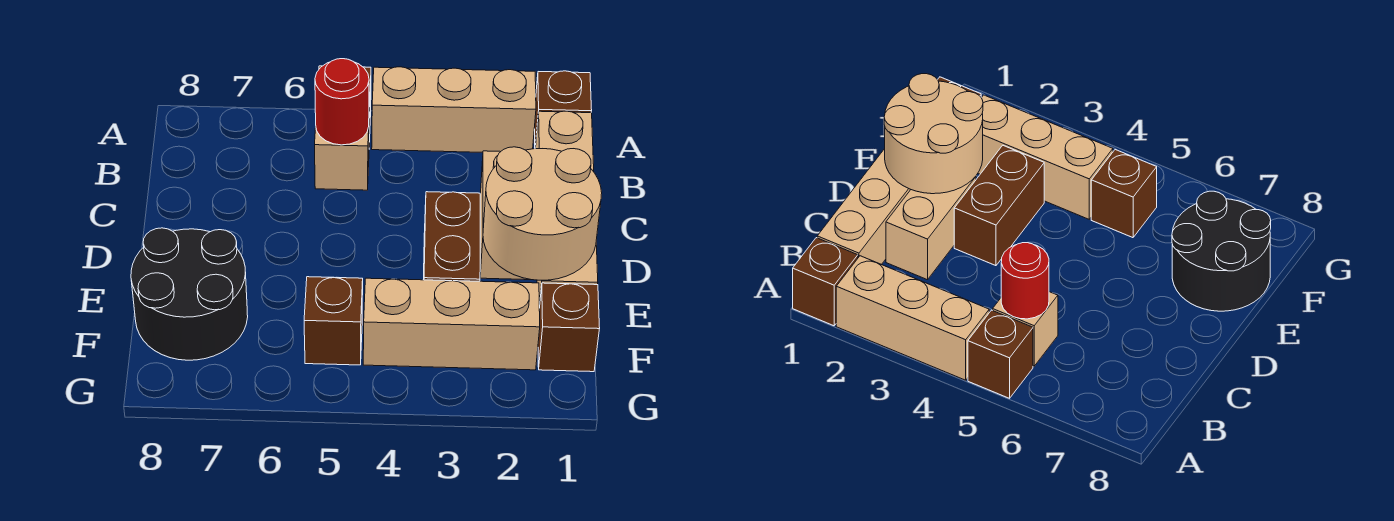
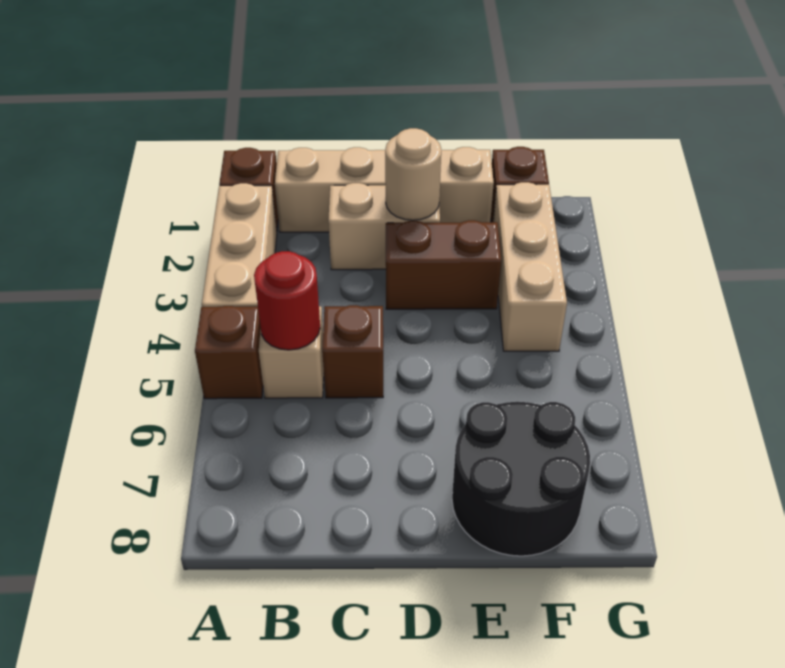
tan round brick D1:E2 level 2 -> tan round brick D2 level 2
brown brick F5 level 1 -> brown brick C5 level 1

